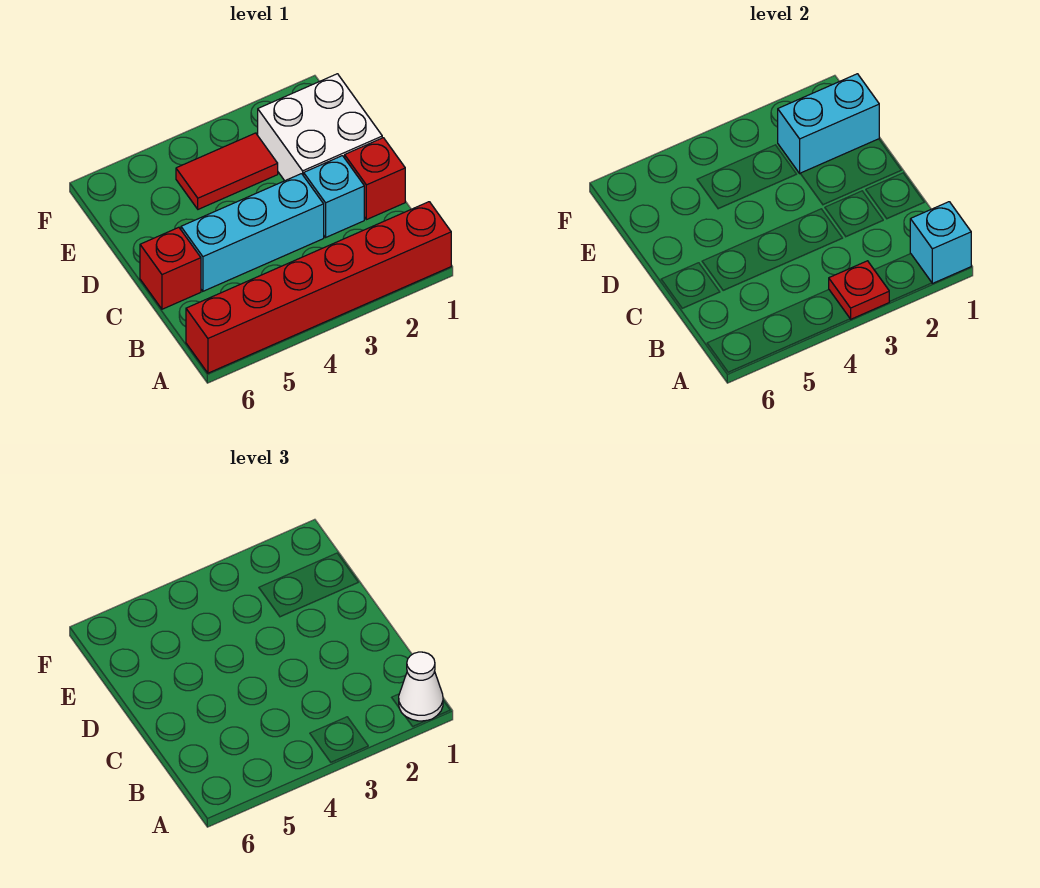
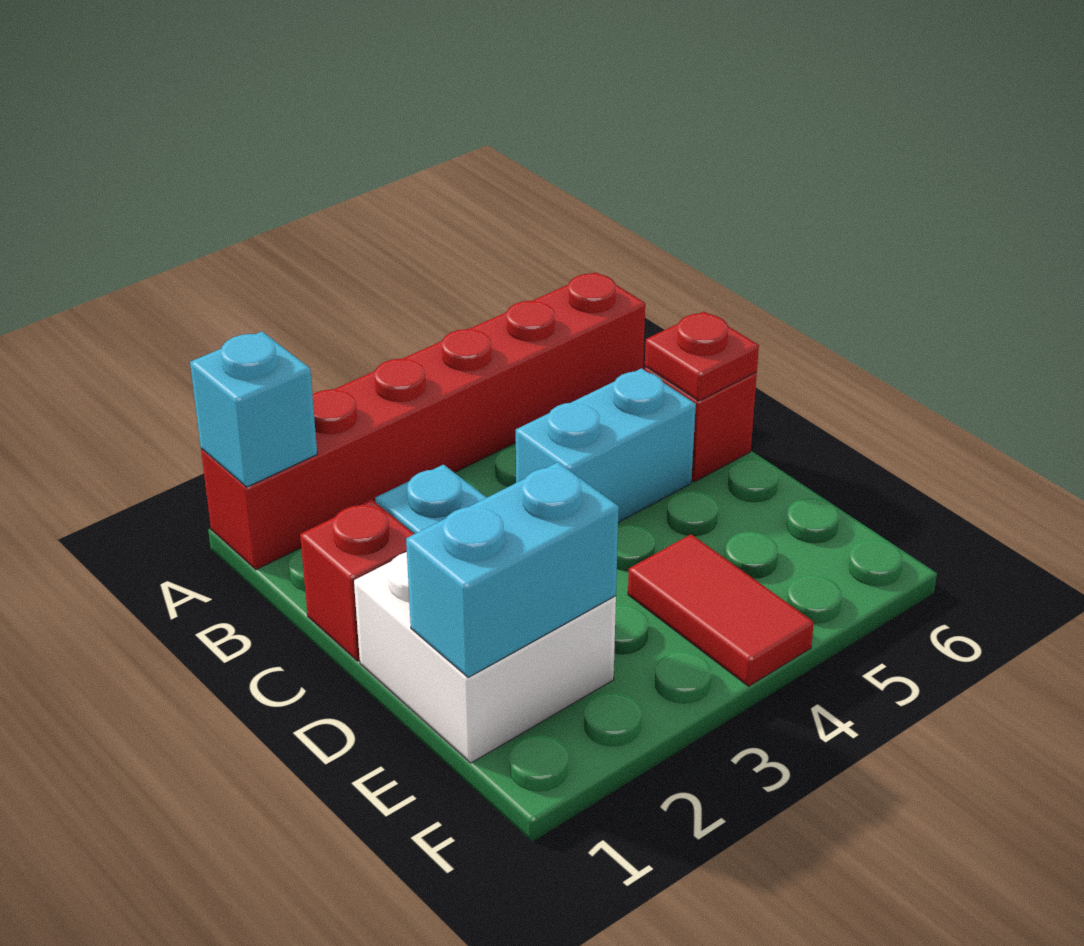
white cone A1 level 3 -> none
red plate A3 level 2 -> red plate C6 level 2
cyan brick C3:C5 level 1 -> cyan brick C4:C5 level 1
red tile E3:E4 level 1 -> red tile E4:F4 level 1

